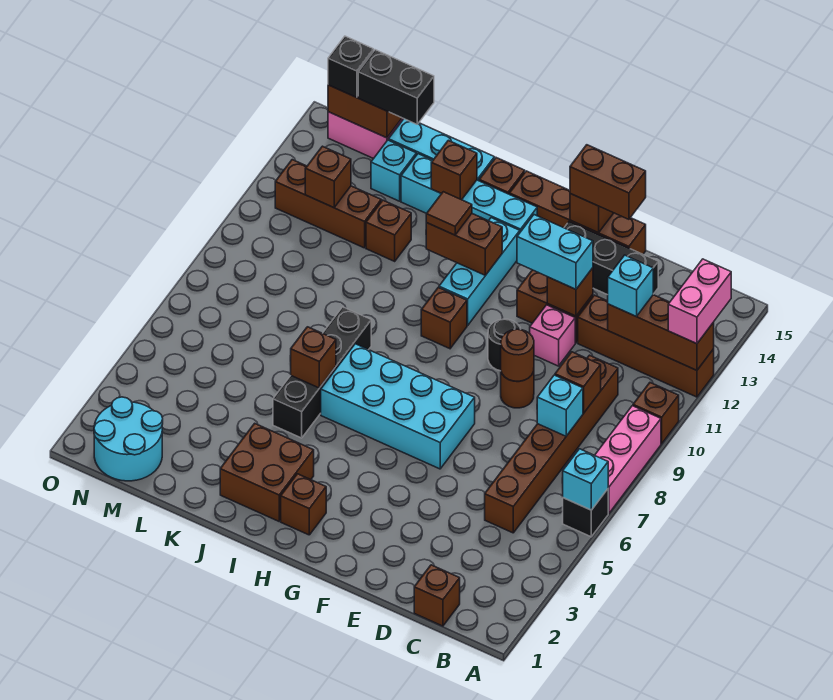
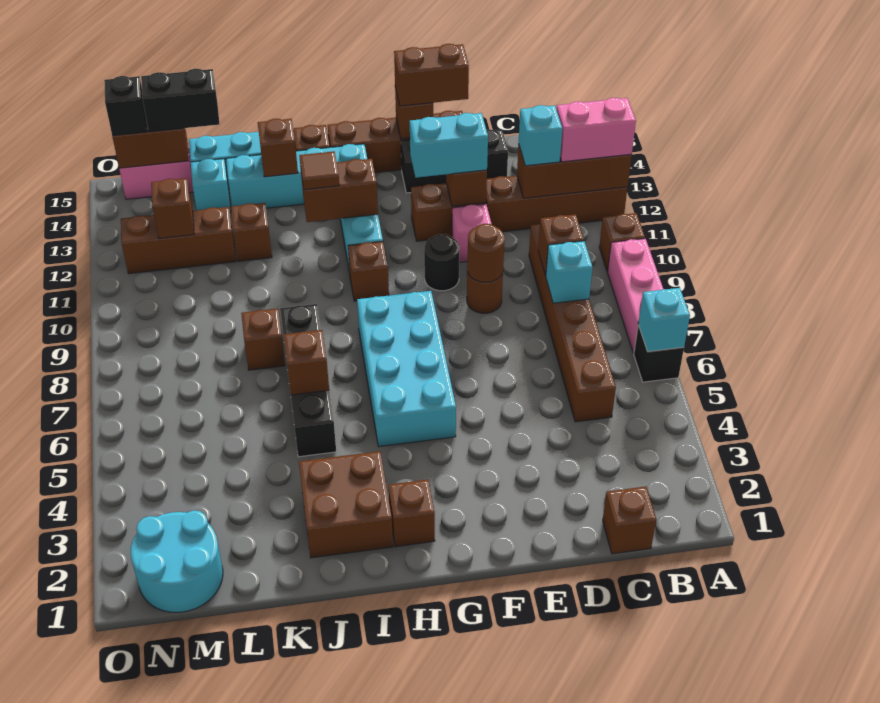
pink brick A12:A13 level 3 -> pink brick A12:B12 level 3
cyan brick F6:I7 level 1 -> cyan brick G5:H8 level 1
none -> brown brick K8 level 1

